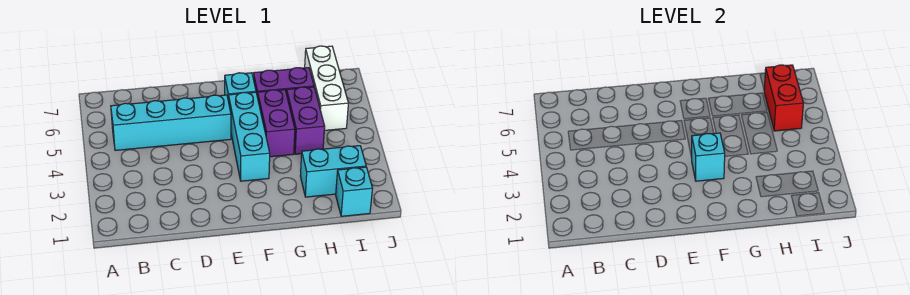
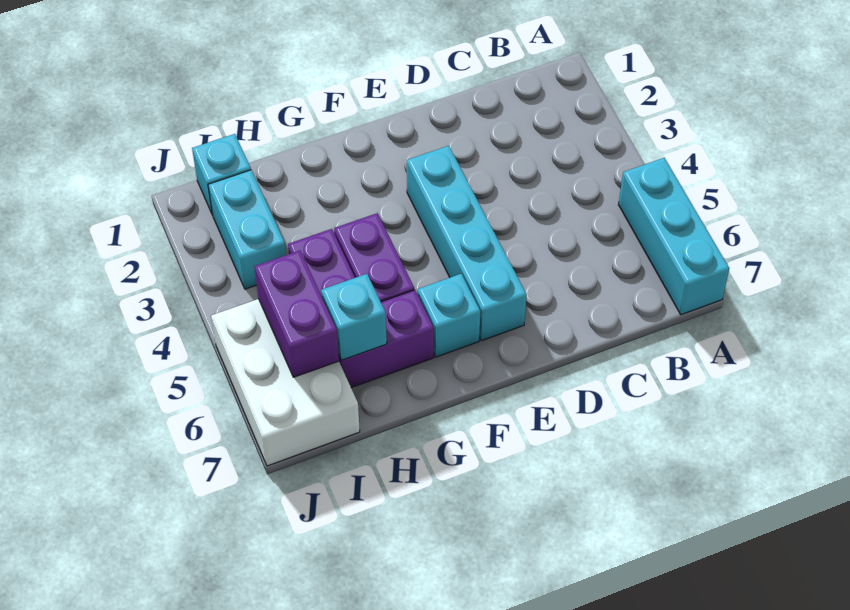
cyan brick B5:E5 level 1 -> cyan brick E3:E6 level 1
cyan brick F3:F5 level 1 -> cyan brick A5:A7 level 1
cyan brick F3 level 2 -> cyan brick H6 level 2
cyan brick H2:I2 level 1 -> cyan brick I2:I3 level 1
white brick I5:I7 level 1 -> white brick I5:J7 level 1
red brick I5:I6 level 2 -> purple brick I5:I6 level 2

